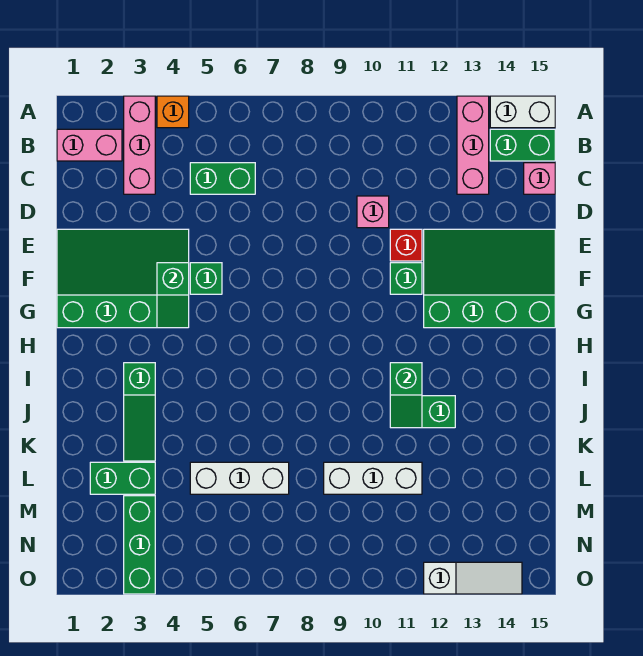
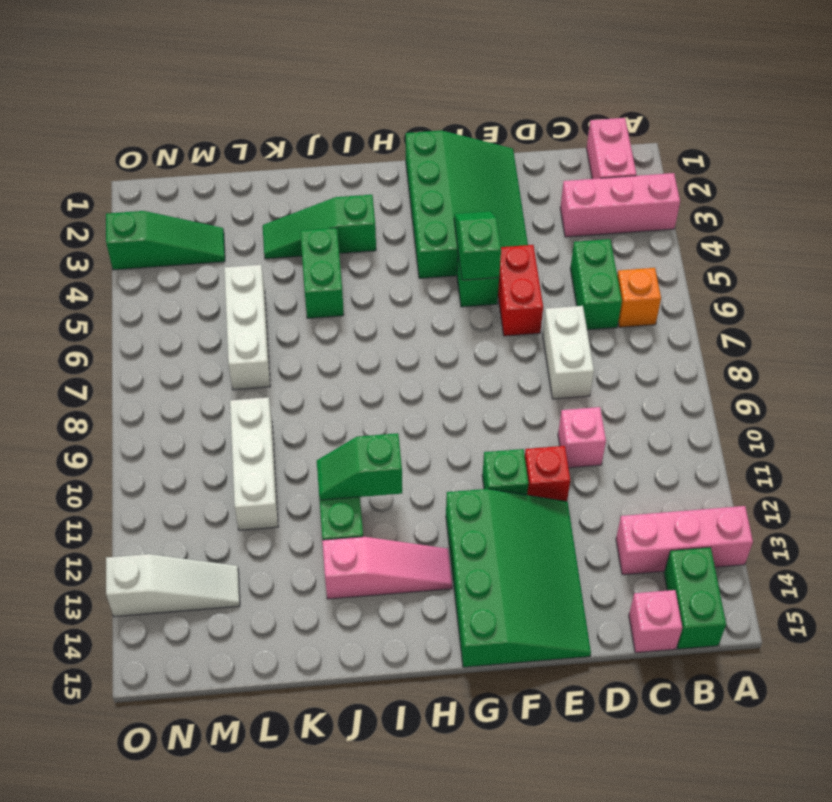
orange brick A4 level 1 -> orange brick B6 level 1
white brick A14:A15 level 1 -> white brick D7:D8 level 1
none -> red brick E5:E6 level 1
green slope F4:G4 level 2 top F -> green slope F4:F5 level 2 top 5
none -> pink slope H13:J13 level 1 top J
green brick L2:L3 level 1 -> green brick J4:J5 level 1
green brick M3:O3 level 1 -> green slope M3:O3 level 1 top O
white slope O12:O14 level 1 top 12 -> white slope M13:O13 level 1 top O

